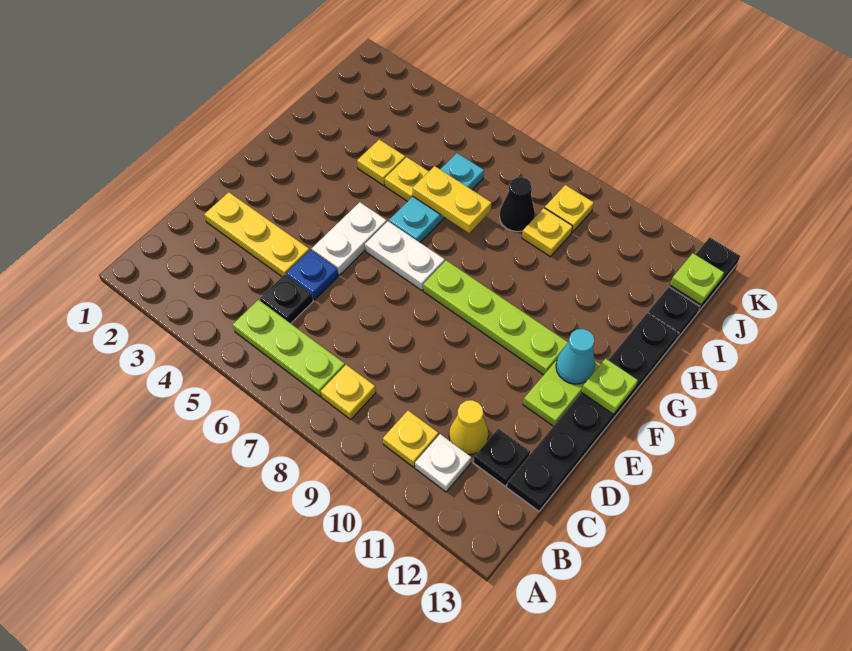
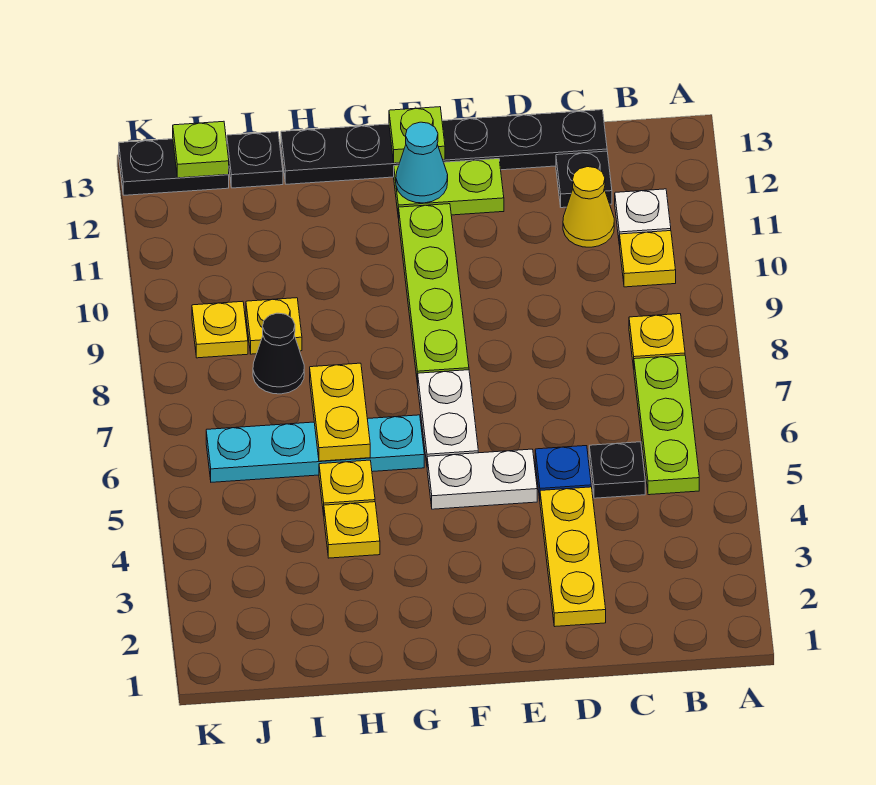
cyan plate G6:I6 level 1 -> cyan plate G6:J6 level 1

